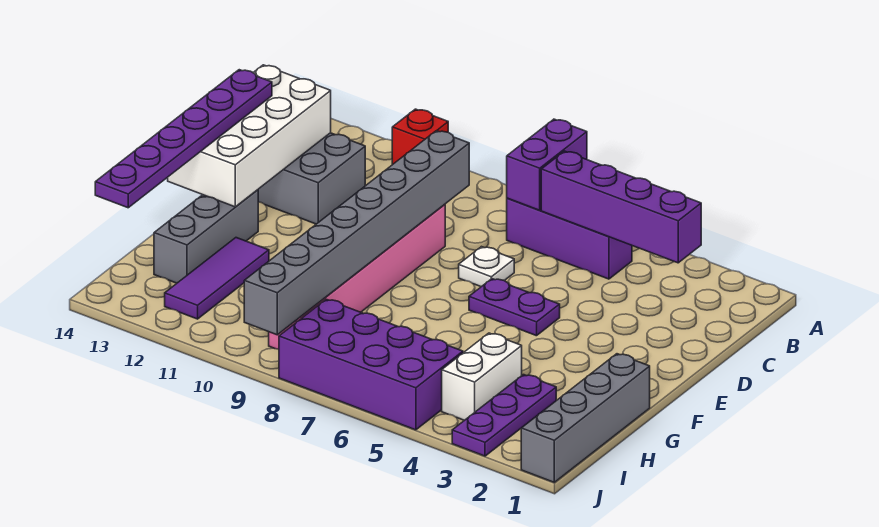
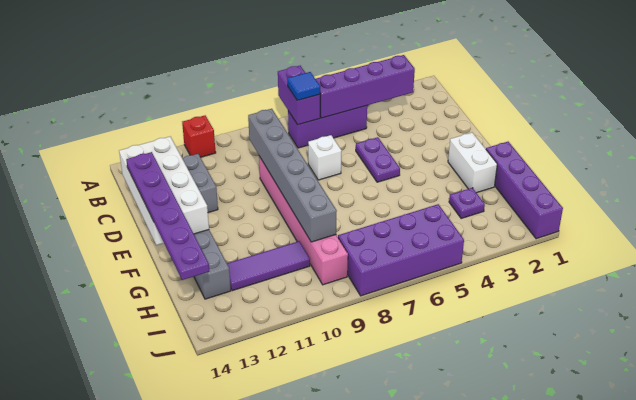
none -> blue tile B7 level 3
grey brick C9:J9 level 2 -> grey brick C9:H9 level 2
white plate D7 level 1 -> white brick D7 level 1
purple plate E5:E6 level 1 -> purple plate D5:E5 level 1
grey brick G1:J1 level 1 -> purple brick G1:J1 level 1
purple tile G12:I12 level 1 -> purple tile H10:H12 level 1
purple plate H3:J3 level 1 -> purple plate H3 level 1
white brick H4:I4 level 1 -> white brick F2:G2 level 1

